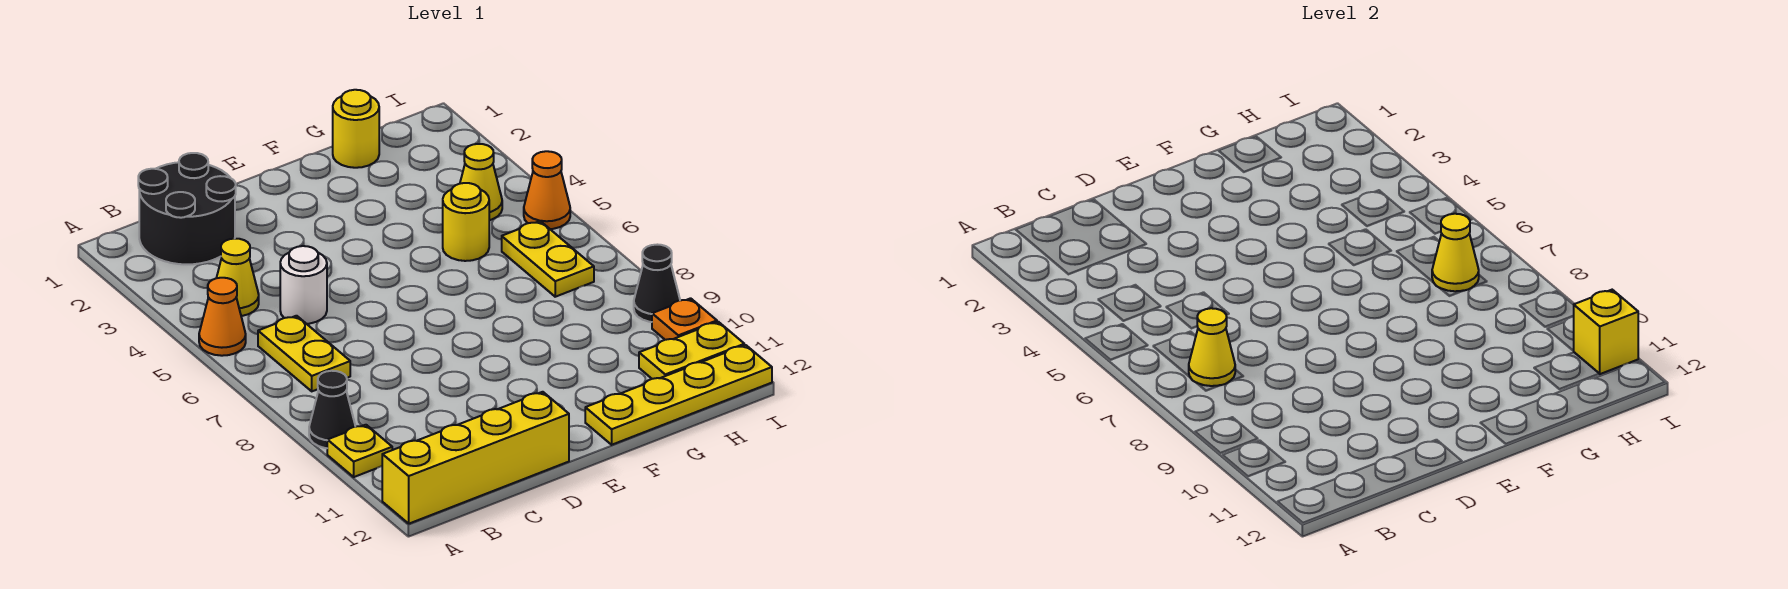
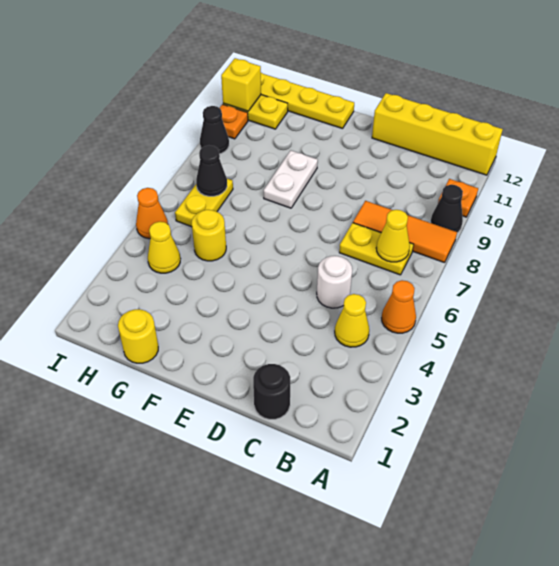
none -> orange tile A8:C8 level 1
yellow plate A10 level 1 -> orange plate A10 level 1
black round brick B1:C2 level 1 -> black round brick C1 level 1
yellow plate B6:B7 level 1 -> yellow plate B7:C7 level 1
none -> white plate F8:F9 level 1
yellow cone H7 level 2 -> black cone H7 level 2

